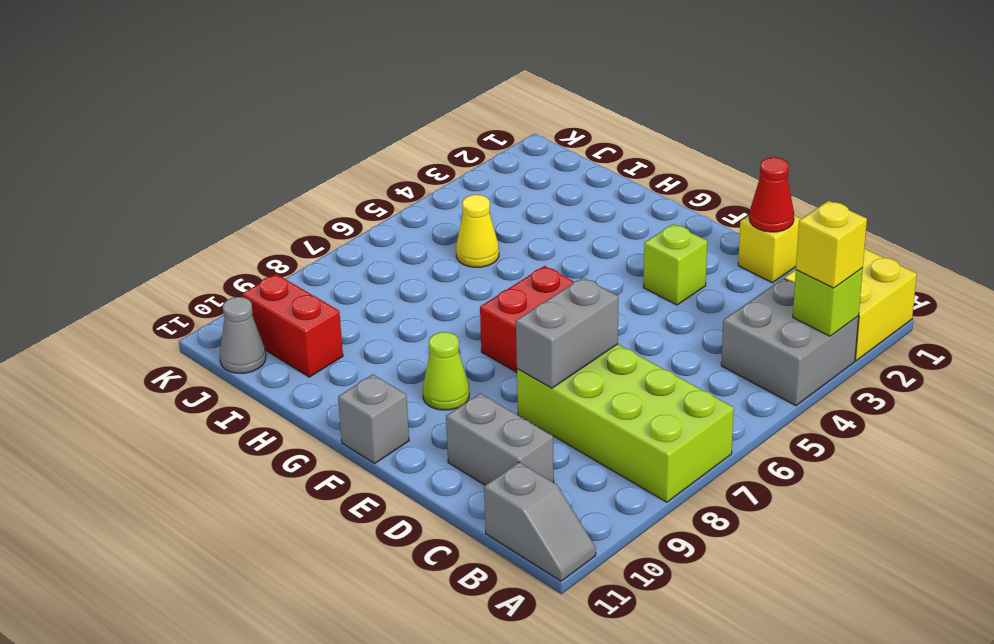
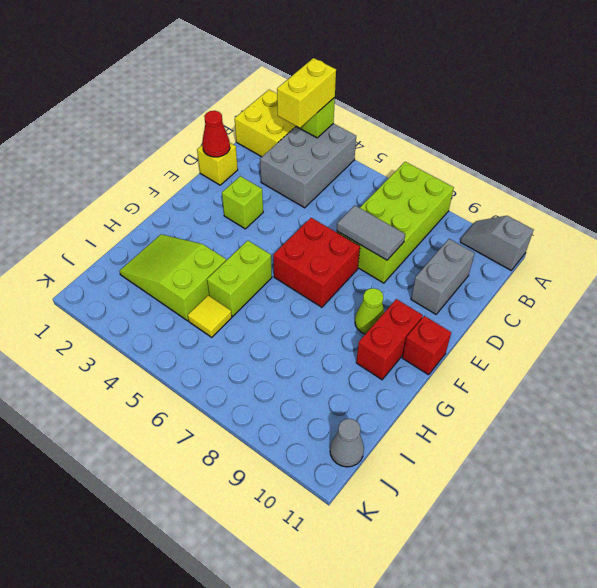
grey brick A3:B4 level 1 -> grey brick A3:C4 level 1
yellow brick A3 level 3 -> yellow brick A3:B3 level 3
grey slope A11:B11 level 1 top B -> grey slope A10:A11 level 1 top 11
grey brick D7:D8 level 2 -> grey tile D7:D8 level 2
grey brick F11 level 1 -> red brick F11 level 1
none -> lime brick G5:H5 level 1
none -> lime slope H2:I4 level 1 top 4
yellow cone I5 level 1 -> yellow tile I5 level 1
red brick I10:J10 level 1 -> red brick F10:G10 level 1

